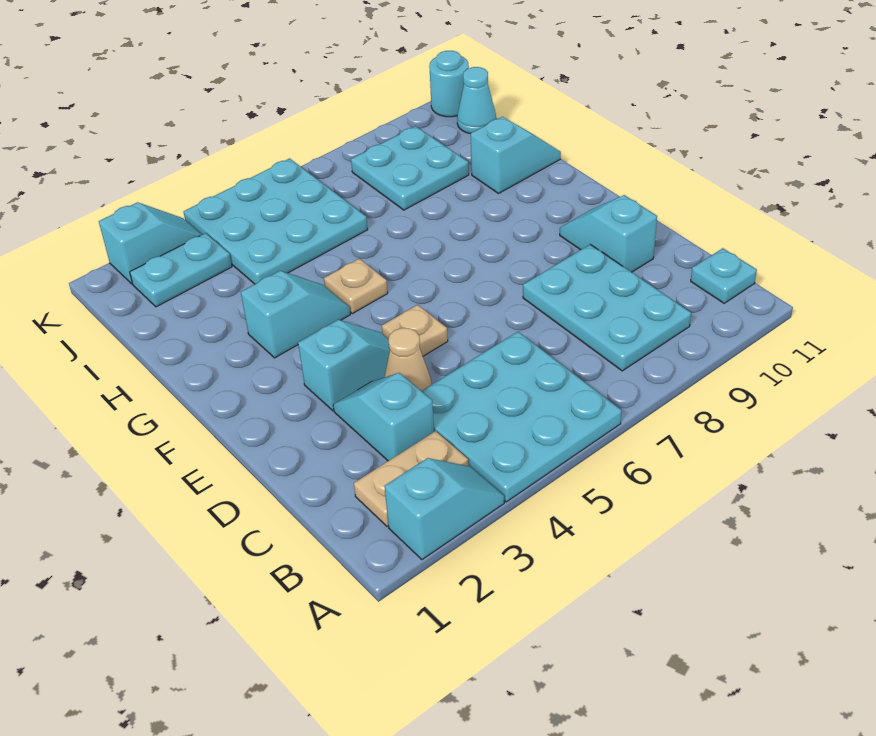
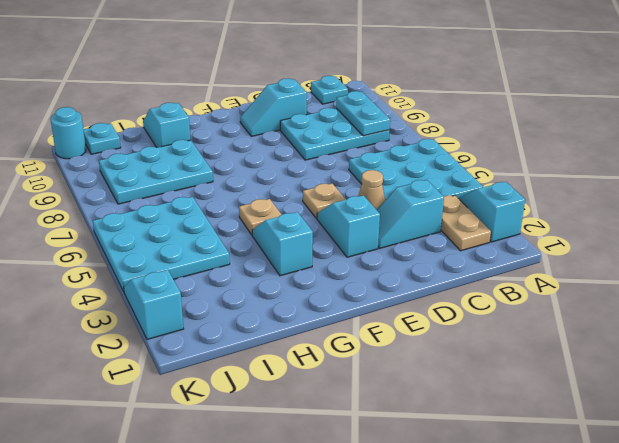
cyan plate I8:J9 level 1 -> cyan plate H8:J9 level 1
cyan plate J2:J3 level 1 -> cyan plate B8:B9 level 2
cyan cone J11 level 1 -> cyan plate J11 level 1

